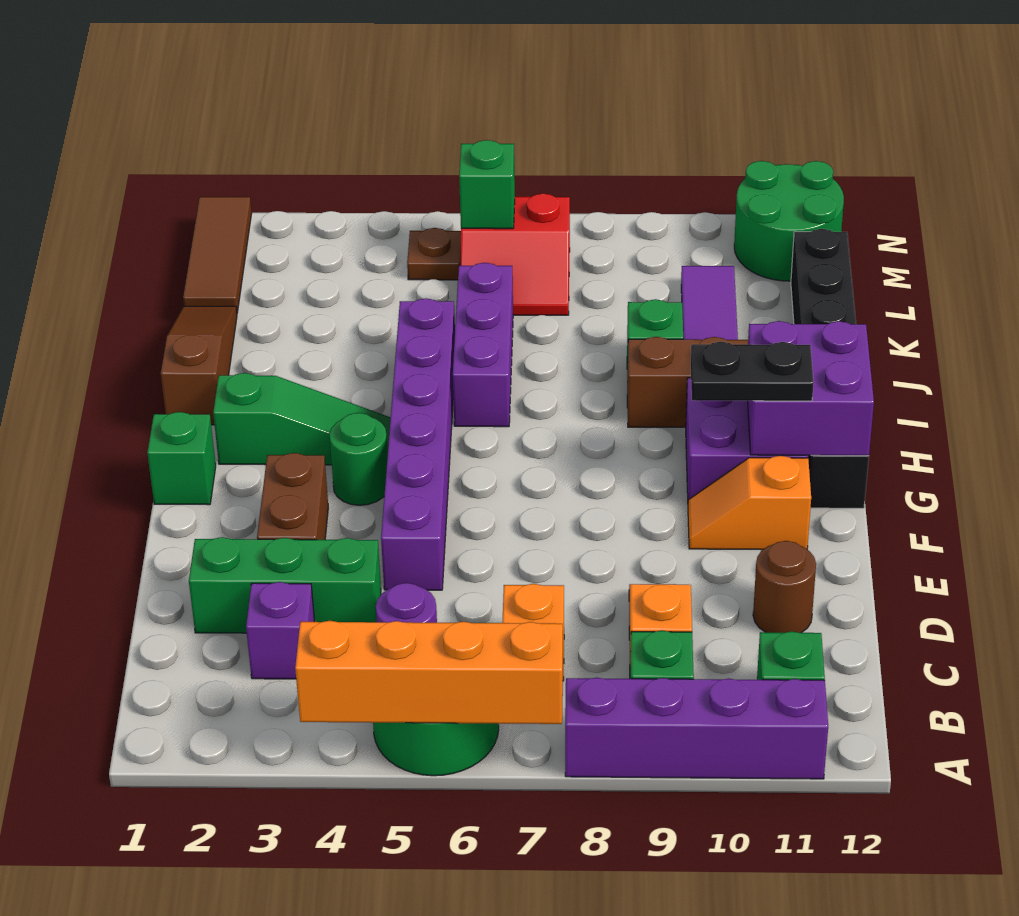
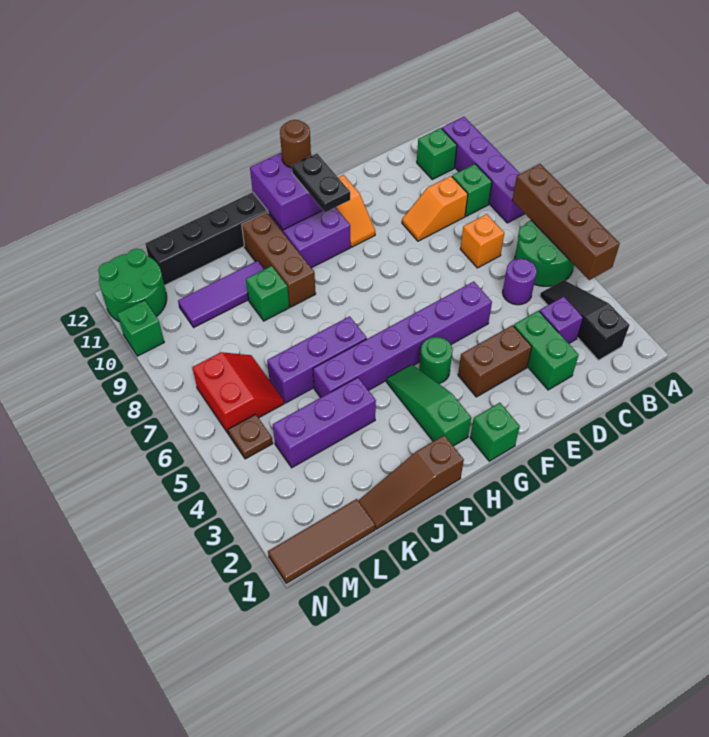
orange brick A4:A7 level 2 -> brown brick A4:A7 level 2
none -> black slope B2:B4 level 1 top 2
green brick D2:D4 level 1 -> green brick D2:D3 level 1
brown round brick D11 level 1 -> brown round brick G12 level 3
none -> purple brick J4:L4 level 1
green brick M6 level 2 -> green brick N10 level 1

